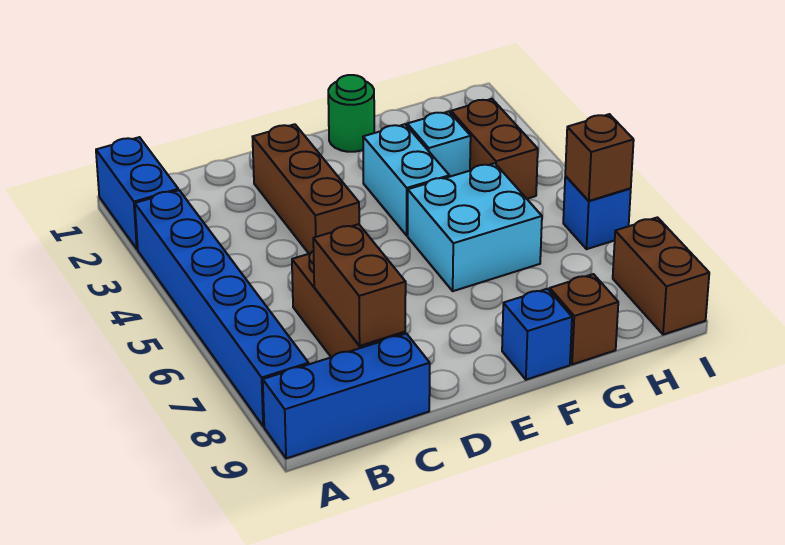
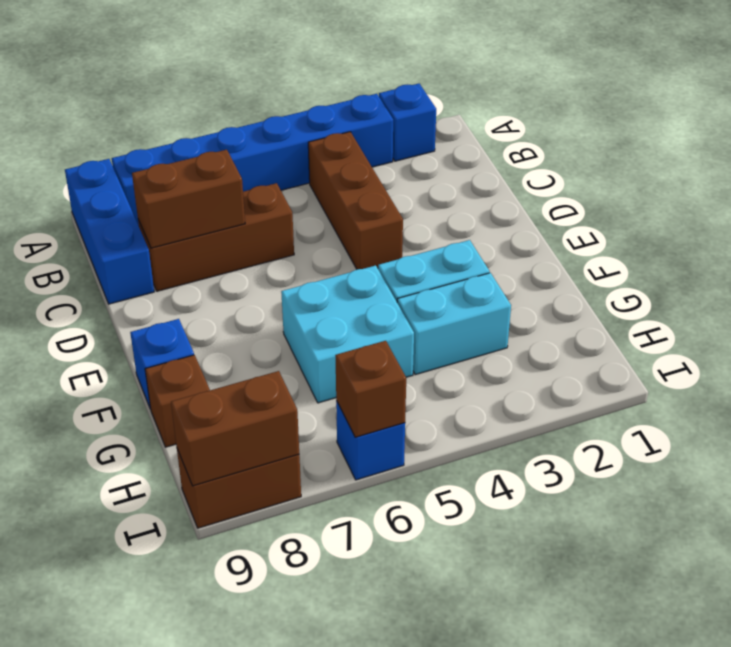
blue brick A1:A2 level 1 -> blue brick A2 level 1
brown brick D2:D4 level 1 -> brown brick B4:D4 level 1
green round brick F1 level 1 -> none
cyan brick G3 level 1 -> cyan brick G3:G4 level 1
brown brick H3:H4 level 1 -> brown brick I8:I9 level 2

